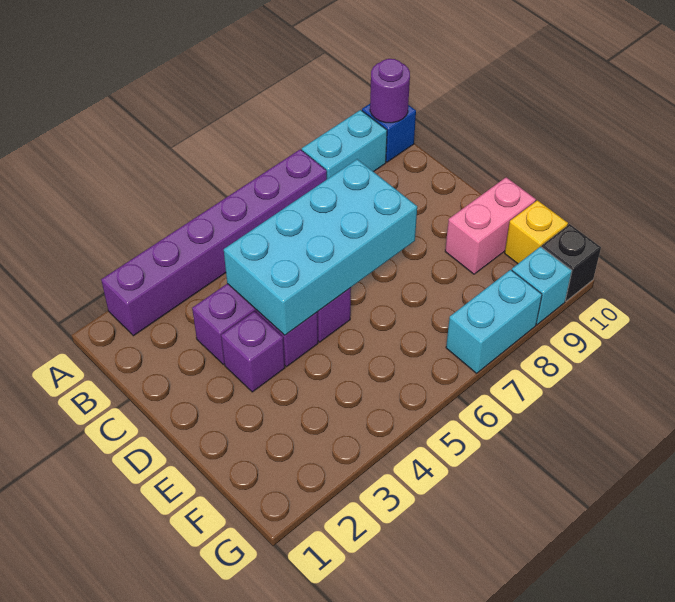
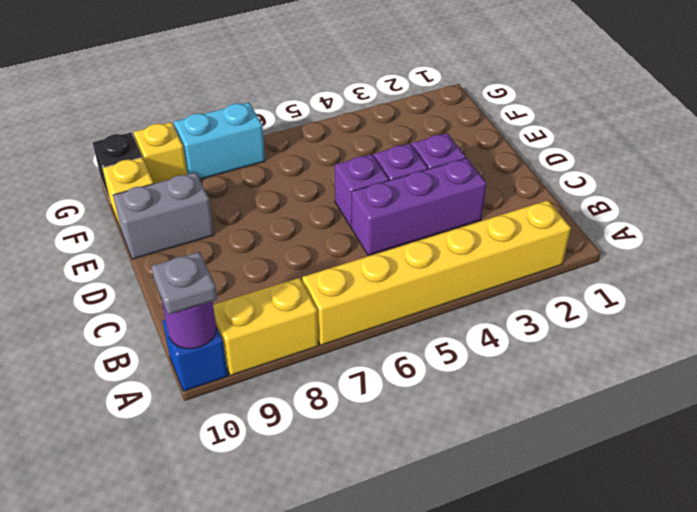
purple brick A2:A7 level 1 -> yellow brick A2:A7 level 1
cyan brick A8:A9 level 1 -> yellow brick A8:A9 level 1
none -> grey plate A10 level 3
cyan brick C4:D7 level 2 -> none
pink brick E9:E10 level 1 -> grey brick E9:E10 level 1
cyan brick G9 level 1 -> yellow brick G9 level 1

